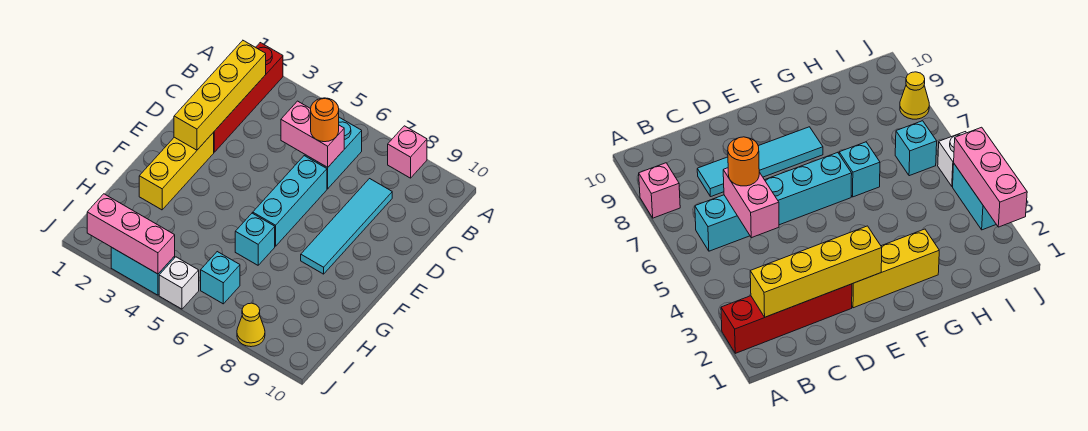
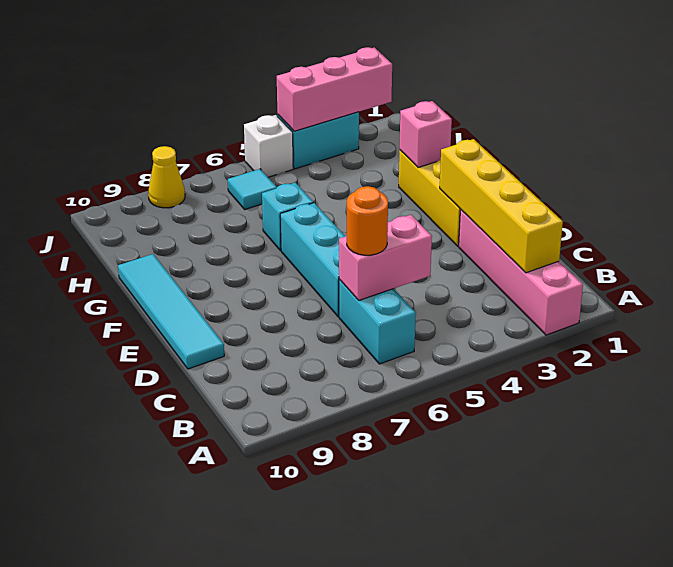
red brick A2:D2 level 1 -> pink brick A2:D2 level 1
pink brick A8 level 1 -> pink brick G2 level 2
cyan tile C8:F8 level 1 -> cyan tile D10:G10 level 1
cyan brick I6 level 1 -> cyan tile I6 level 1

